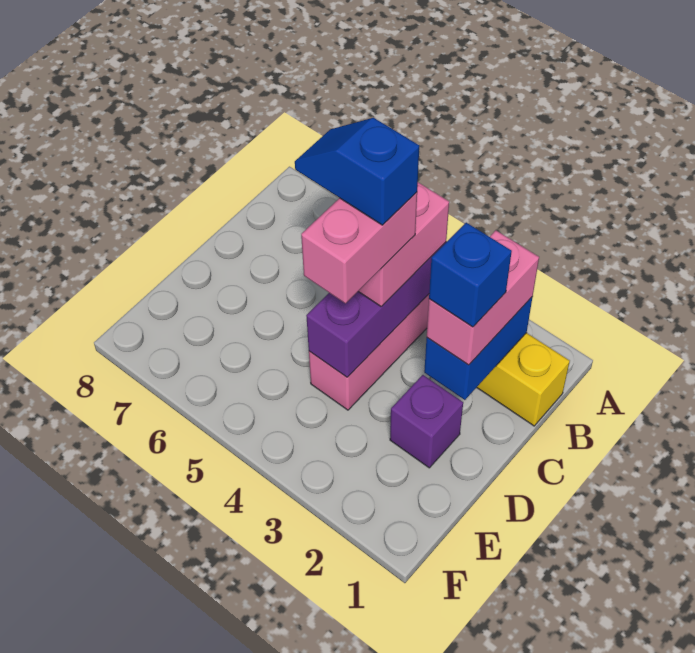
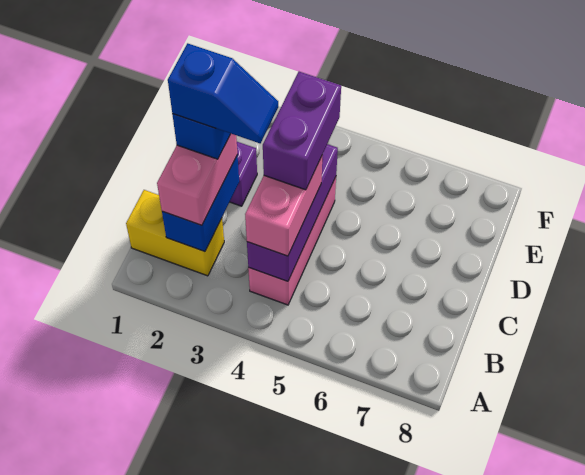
pink brick C4:D4 level 4 -> purple brick C4:D4 level 4
blue slope C4:C5 level 5 top 4 -> blue slope C2:C3 level 5 top 2

